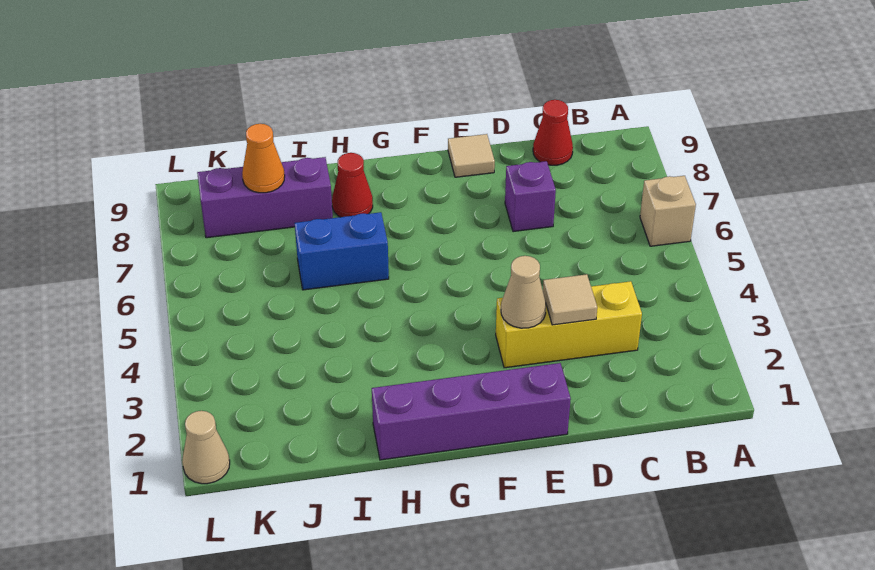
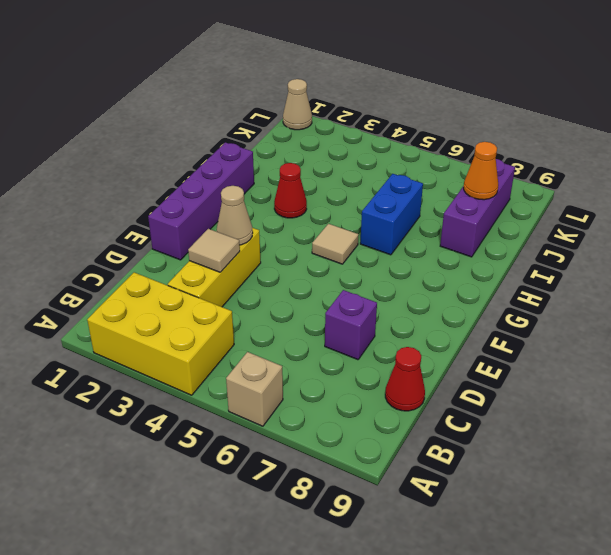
none -> yellow brick A2:B4 level 1
tan tile E9 level 1 -> tan tile G5 level 1
red cone H8 level 1 -> red cone H3 level 1

